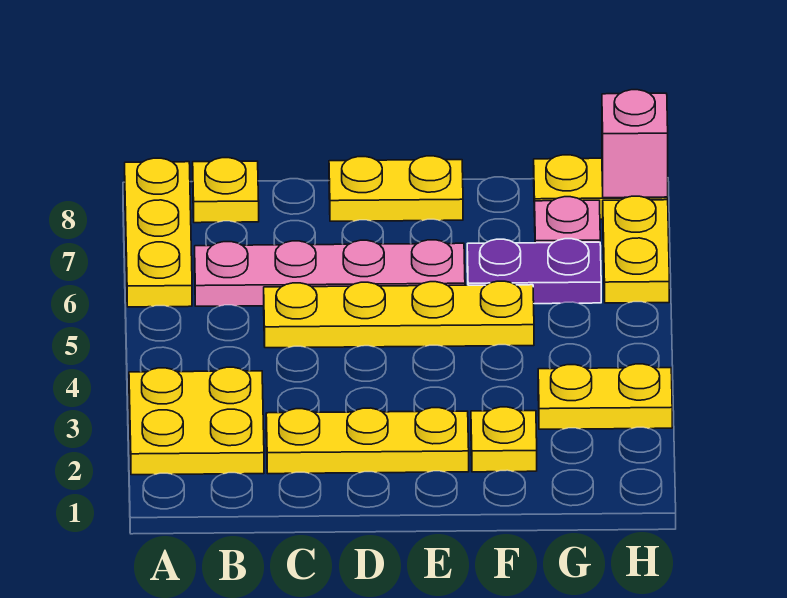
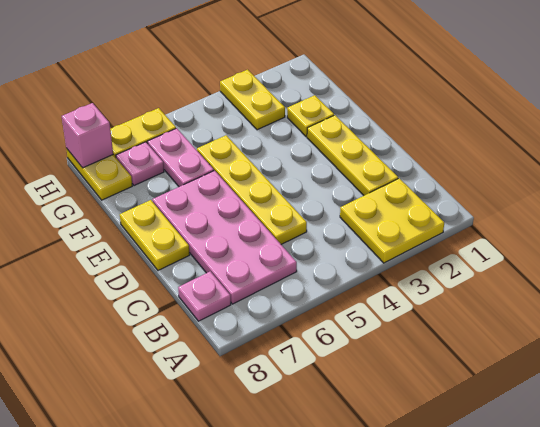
yellow plate A6:A8 level 1 -> none
pink plate B6:E6 level 1 -> pink plate B6:E7 level 1
yellow plate B8 level 1 -> pink plate B8 level 1
purple plate F6:G6 level 1 -> pink plate F6:G6 level 1

